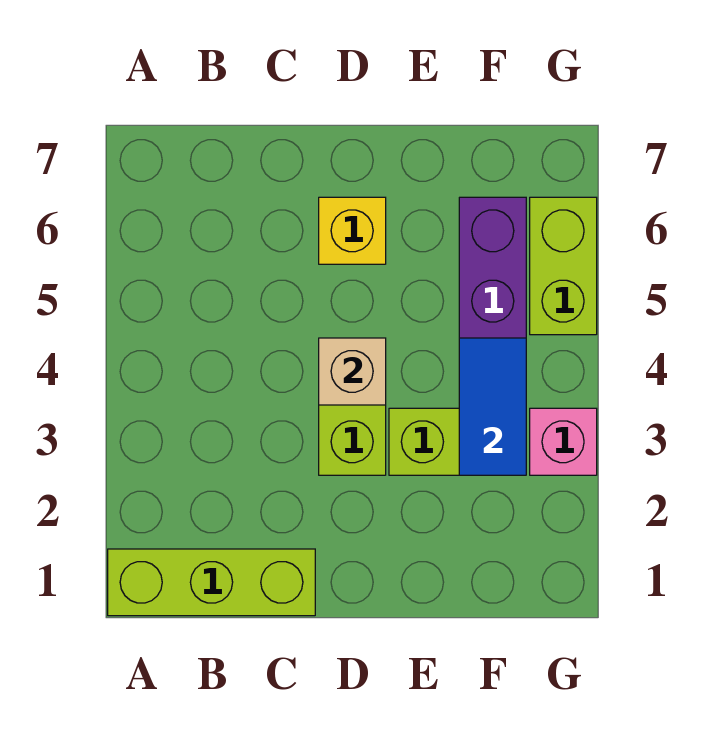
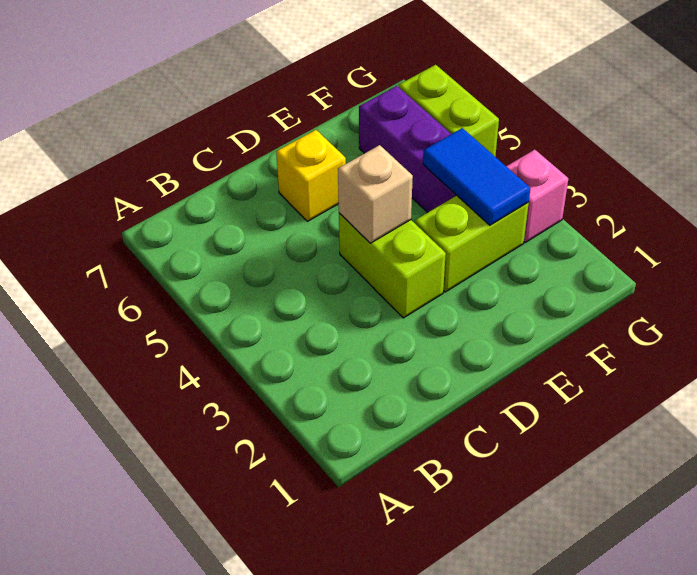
lime brick A1:C1 level 1 -> none

